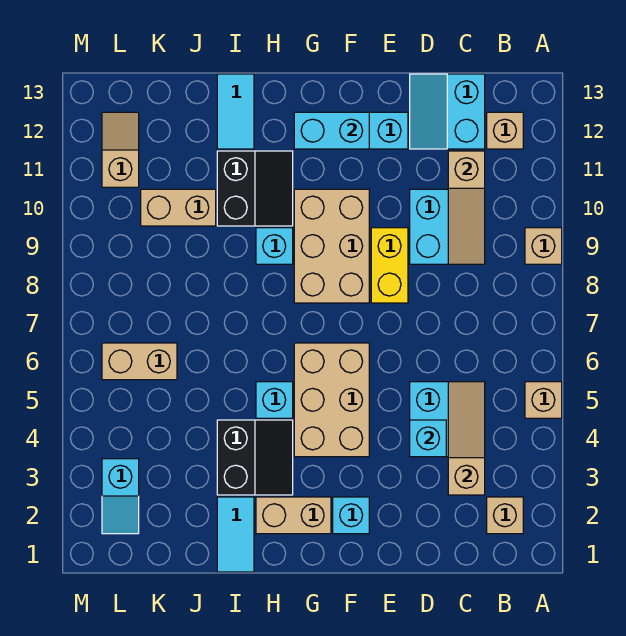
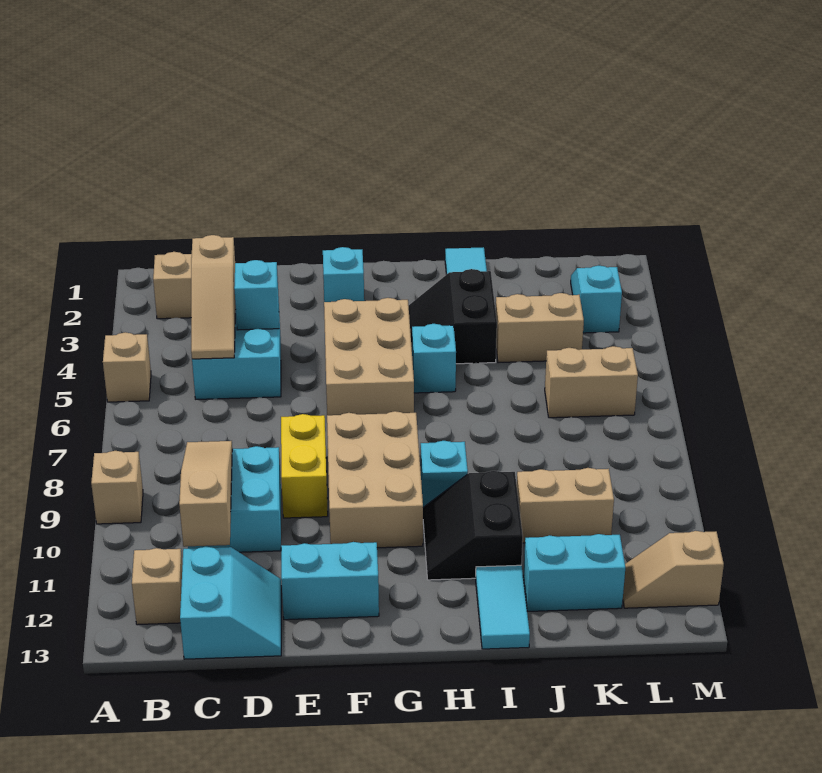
cyan brick F12:G12 level 2 -> cyan brick J12:K12 level 1
tan brick G2:H2 level 1 -> tan brick J4:K4 level 1
tan slope L11:L12 level 1 top 11 -> tan slope L12:M12 level 1 top M

